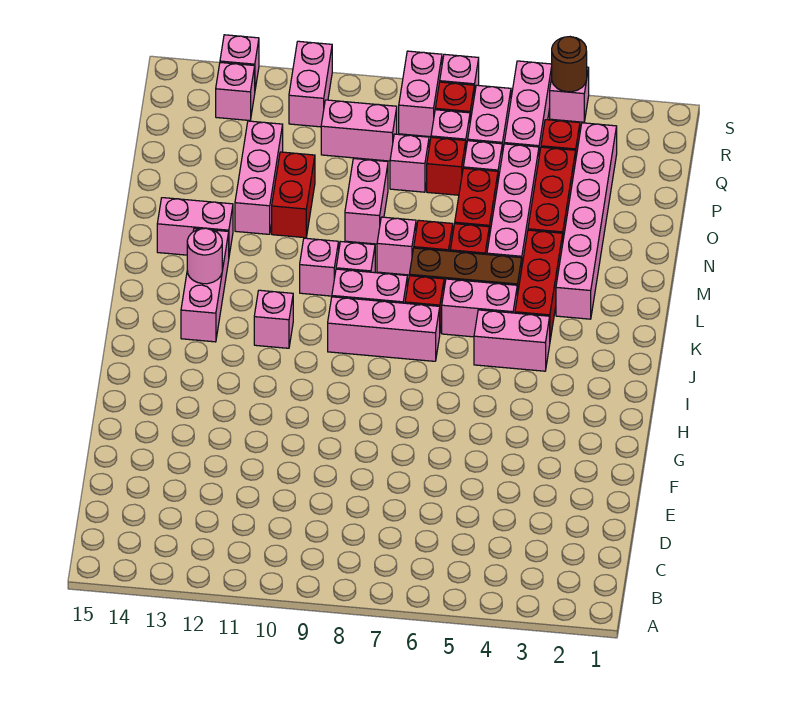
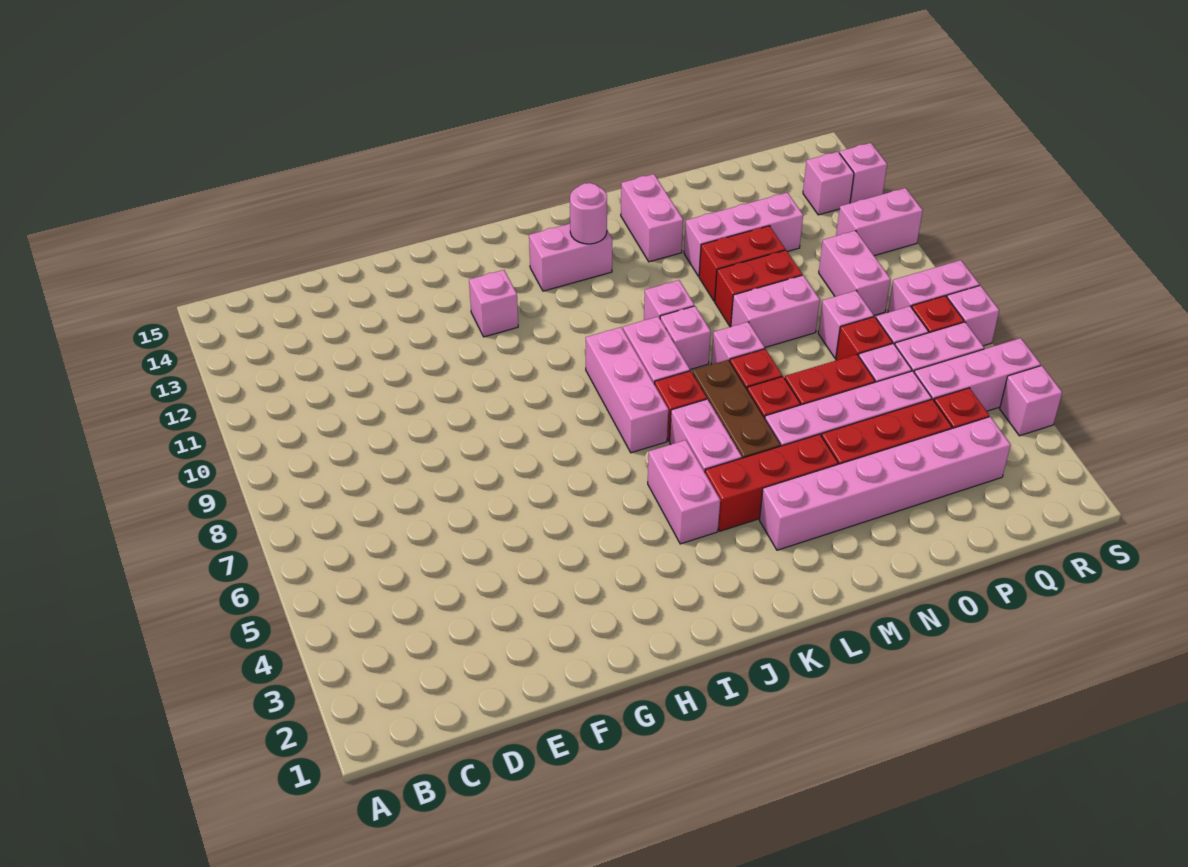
pink brick J11 level 1 -> pink brick H12 level 1
pink brick J13:L13 level 1 -> pink brick J13:K13 level 1
none -> red brick N10:O10 level 1
brown round brick S4 level 2 -> none

